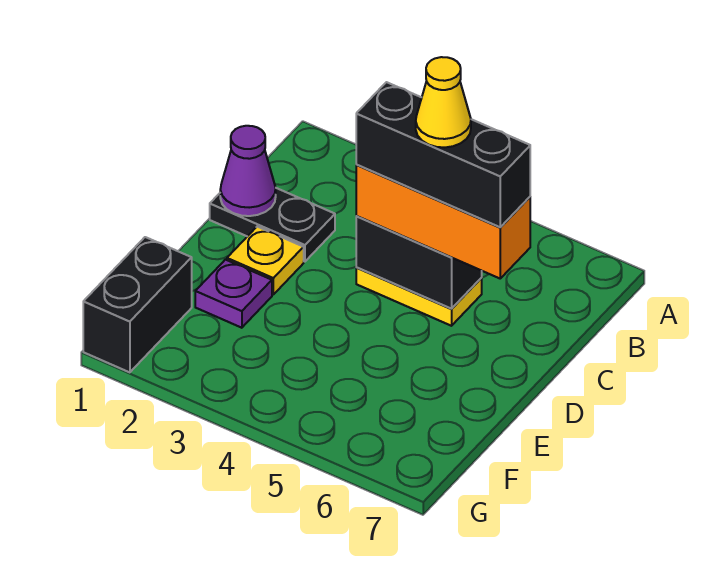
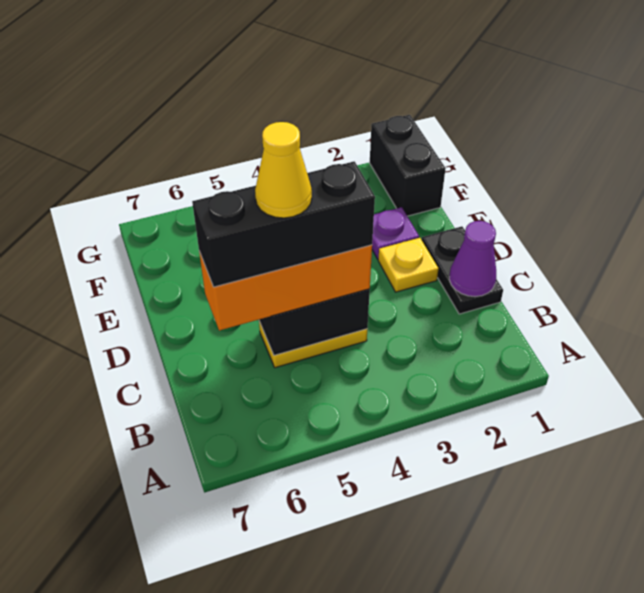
black plate C1:C2 level 1 -> black plate C1:D1 level 1

